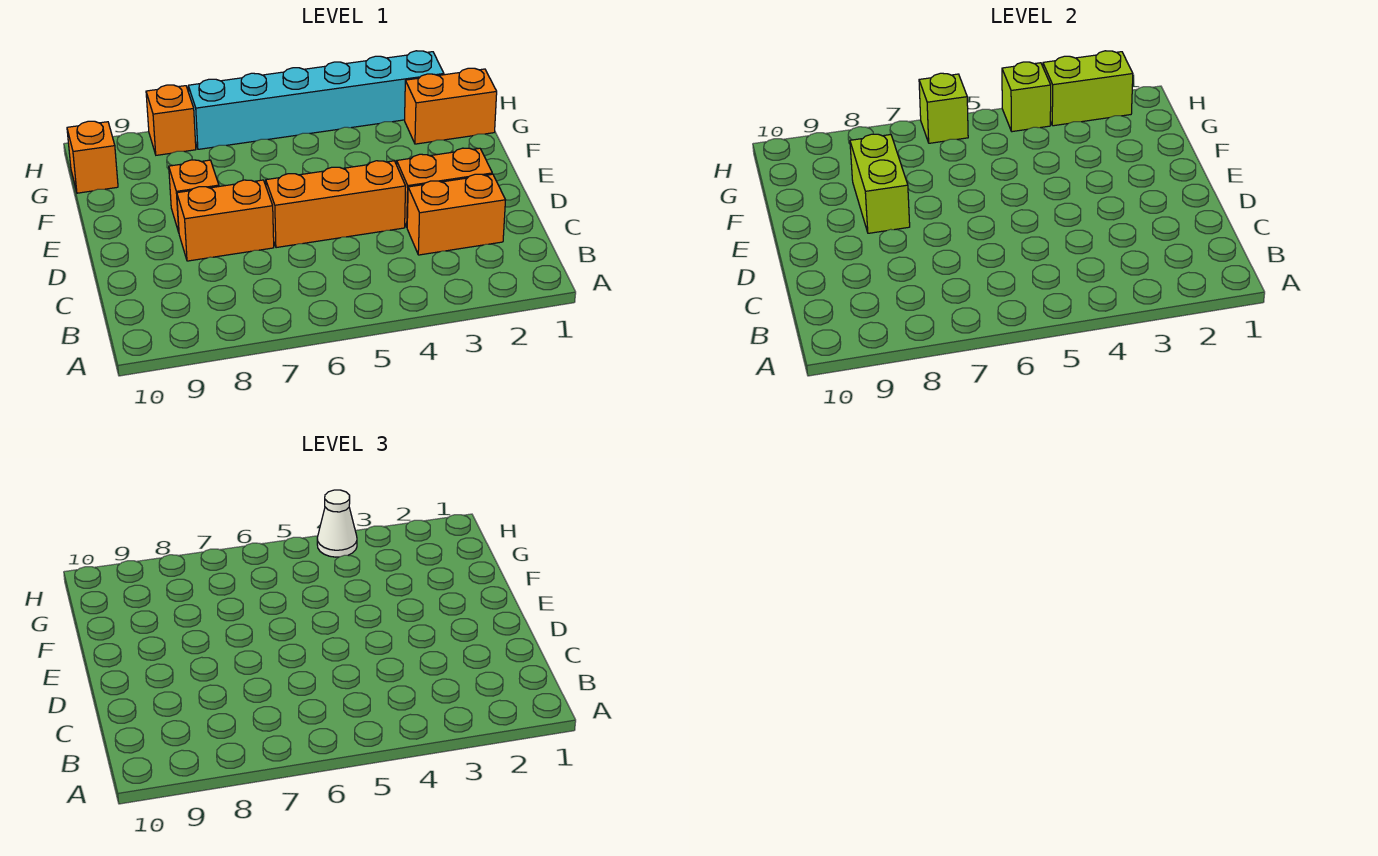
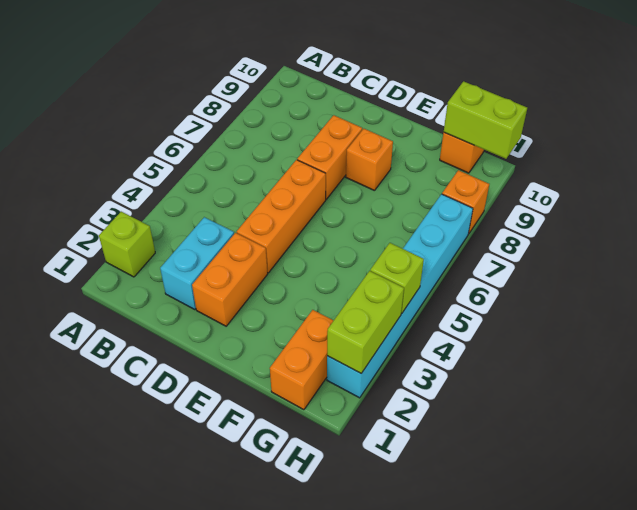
orange brick C2:C3 level 1 -> cyan brick C2:C3 level 1
lime brick E8:F8 level 2 -> lime brick G10:H10 level 2
white cone H4 level 3 -> none
lime brick H6 level 2 -> lime brick A2 level 1

